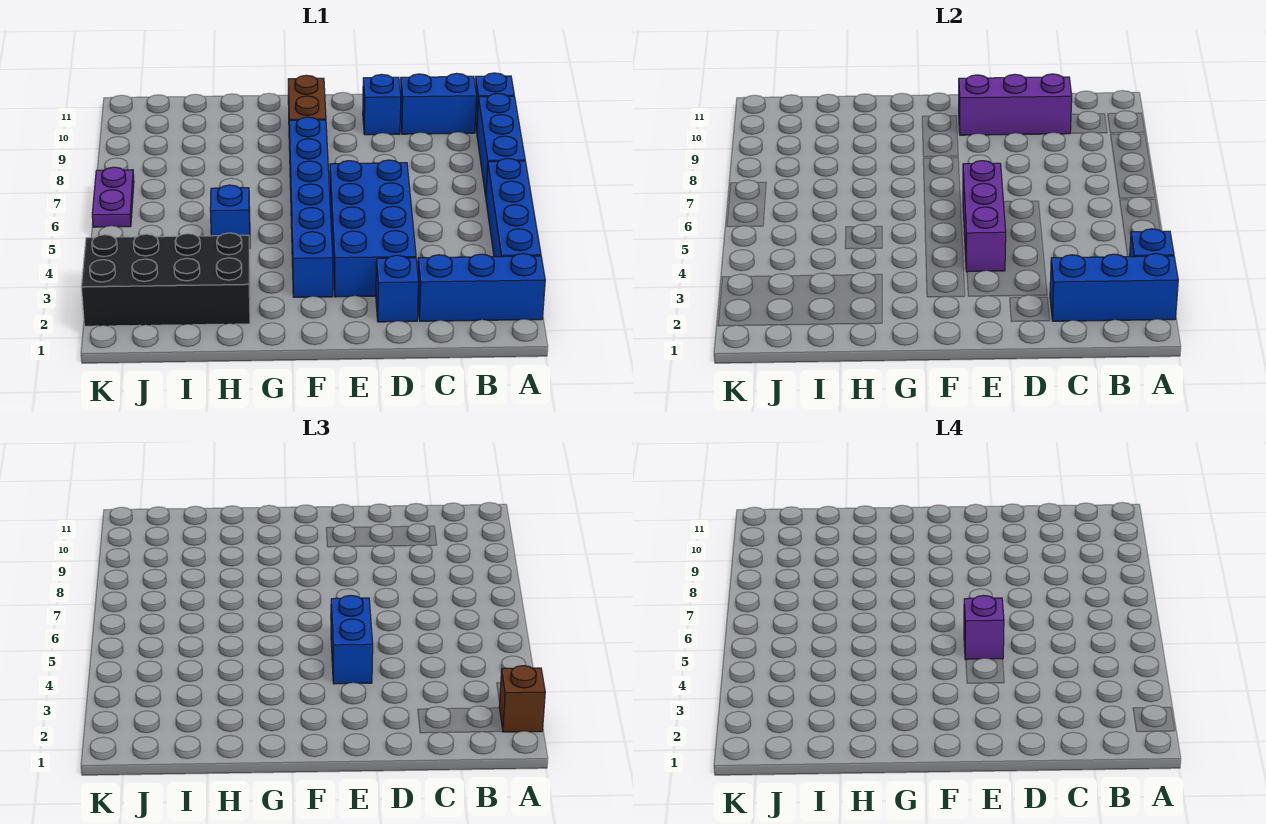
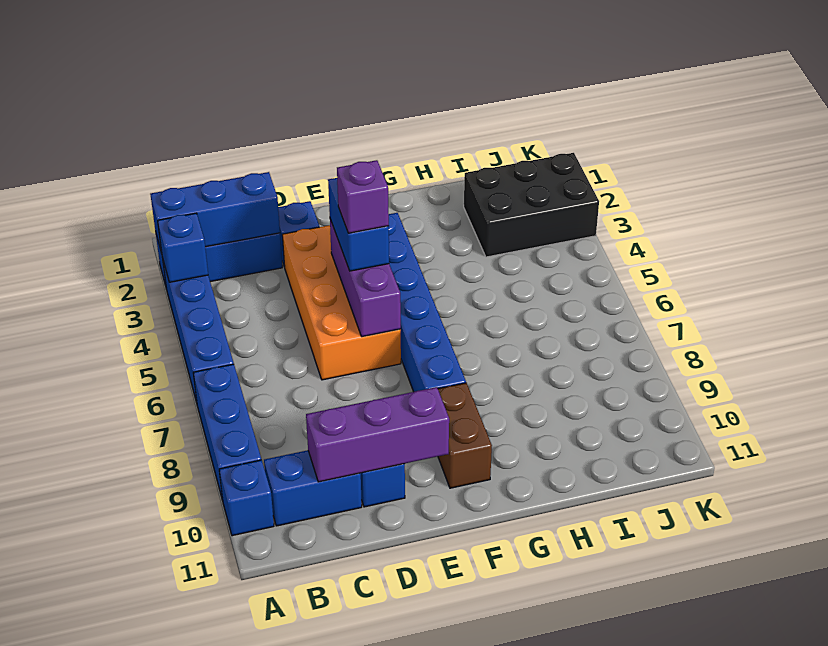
brown brick A2 level 3 -> none
blue brick D3:E6 level 1 -> orange brick D3:E6 level 1
black brick H2:K3 level 1 -> black brick I2:K3 level 1
blue brick H5 level 1 -> none
purple plate K6:K7 level 1 -> none

